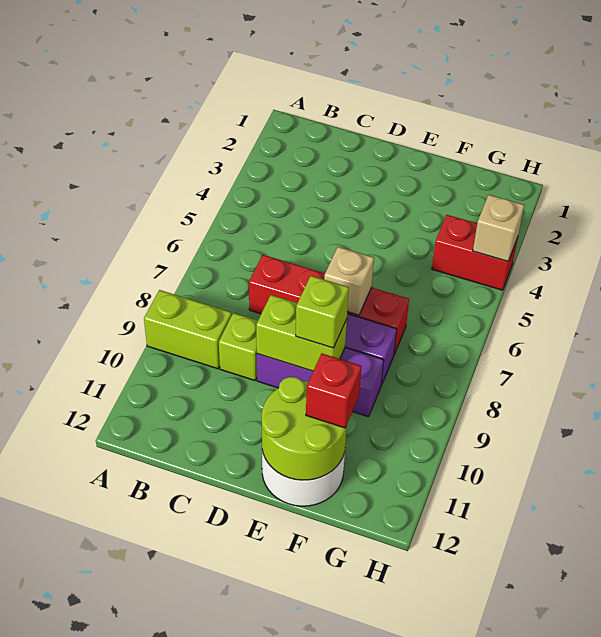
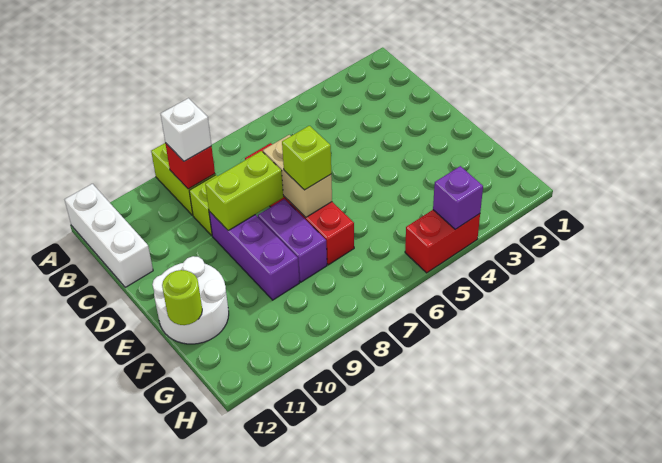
none -> white brick A12:C12 level 1
none -> white brick B9 level 3
lime brick D9:E9 level 2 -> lime brick D8:D9 level 2
tan brick E7 level 2 -> tan brick D7:E7 level 2
lime brick E9 level 3 -> lime brick E7 level 3
lime round brick E11:F12 level 2 -> lime round brick F12 level 2
red brick F11 level 3 -> red brick B9 level 2
red brick G4:H4 level 1 -> red brick H4:H5 level 1
tan brick H4 level 2 -> purple brick H4 level 2

